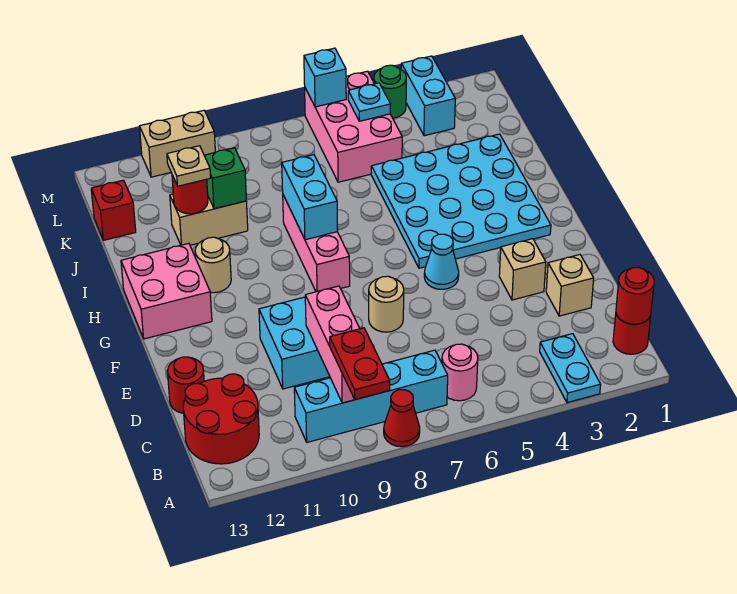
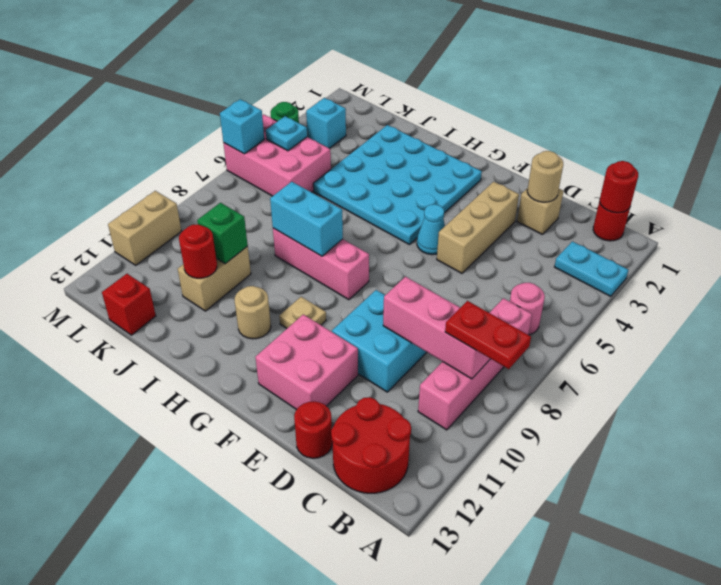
red cone A8 level 1 -> none
cyan brick B7:B10 level 1 -> pink brick B7:B10 level 1
tan brick E3 level 1 -> tan brick E3:E5 level 1
tan round brick E7 level 1 -> tan round brick D2 level 2
pink brick G12:H13 level 1 -> pink brick E11:F12 level 1
tan plate J11 level 3 -> tan plate G10 level 1
cyan brick L3:M3 level 1 -> cyan brick L3 level 1

